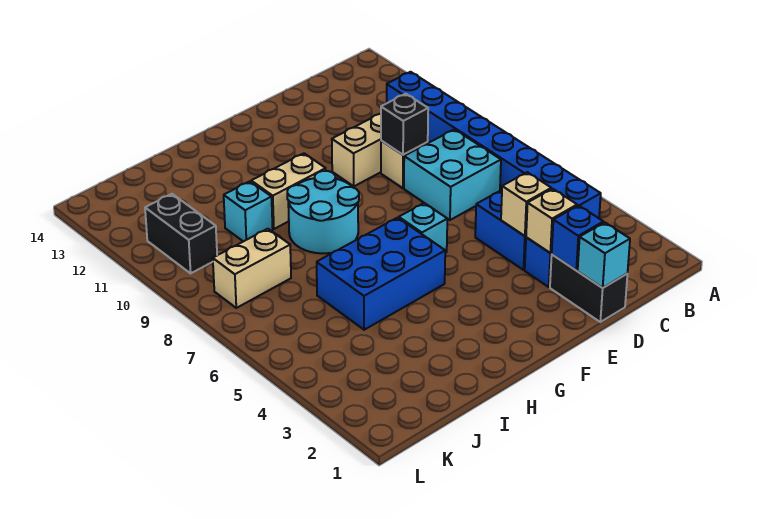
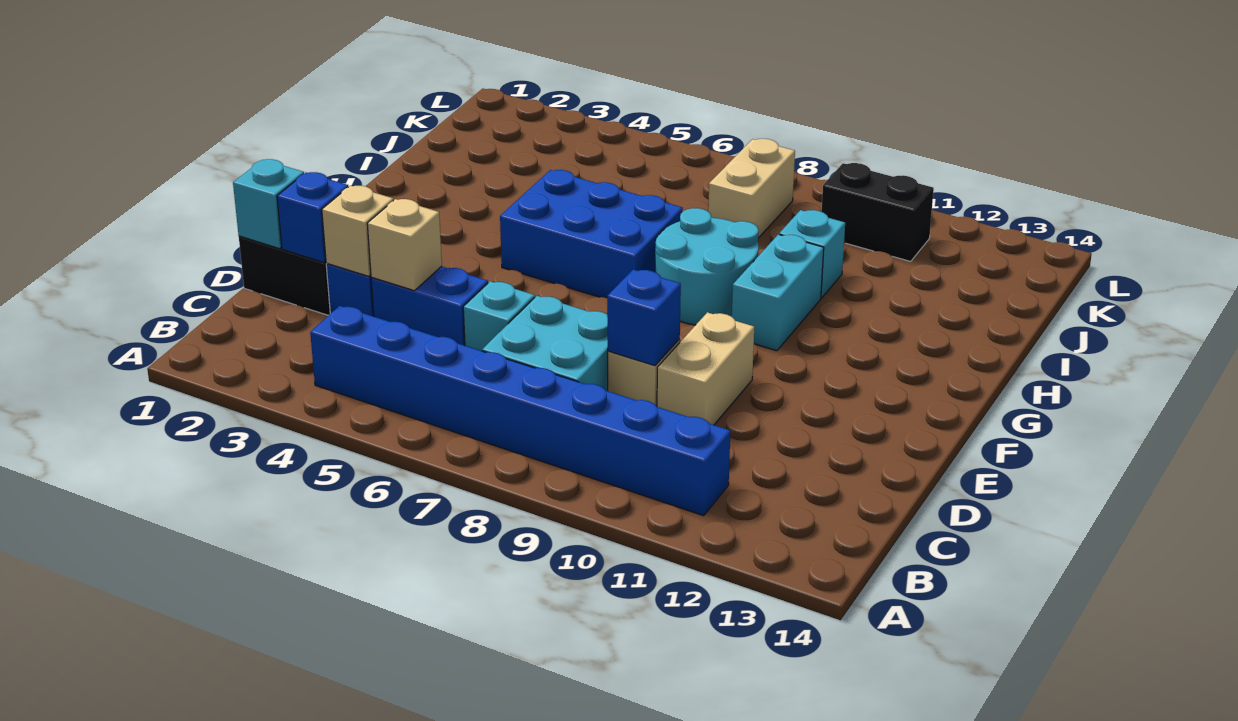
black brick D9 level 2 -> blue brick D9 level 2
cyan brick F6 level 1 -> cyan brick D6 level 1
blue brick G5:I6 level 1 -> blue brick G5:H7 level 1
tan brick G10:H10 level 1 -> cyan brick G10:H10 level 1

